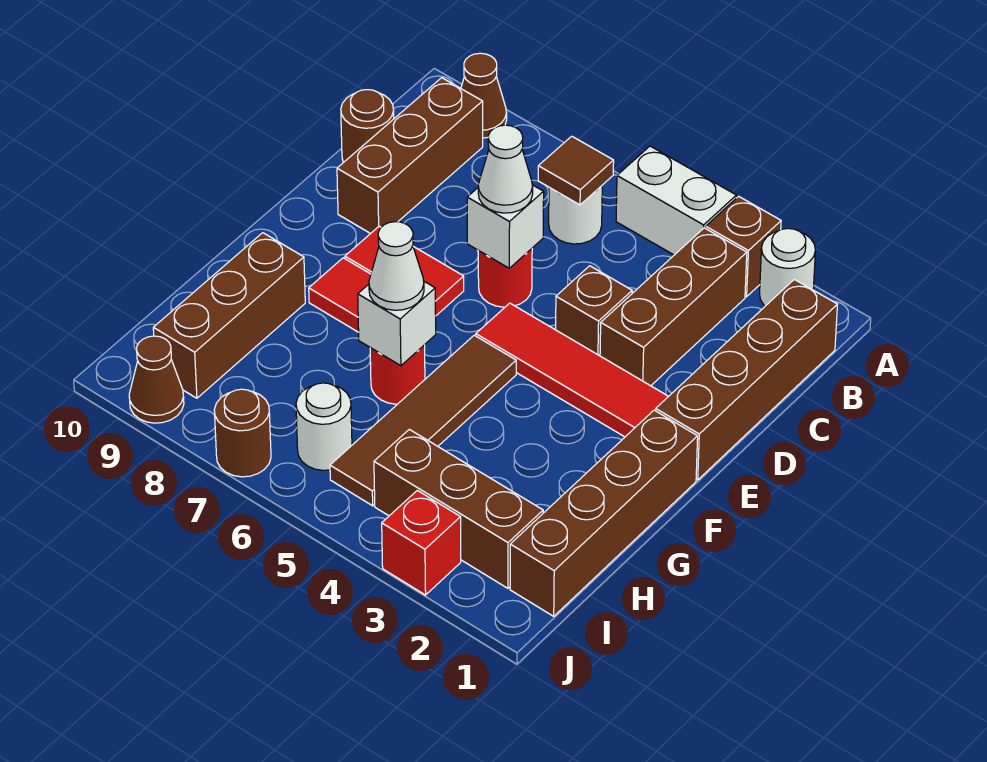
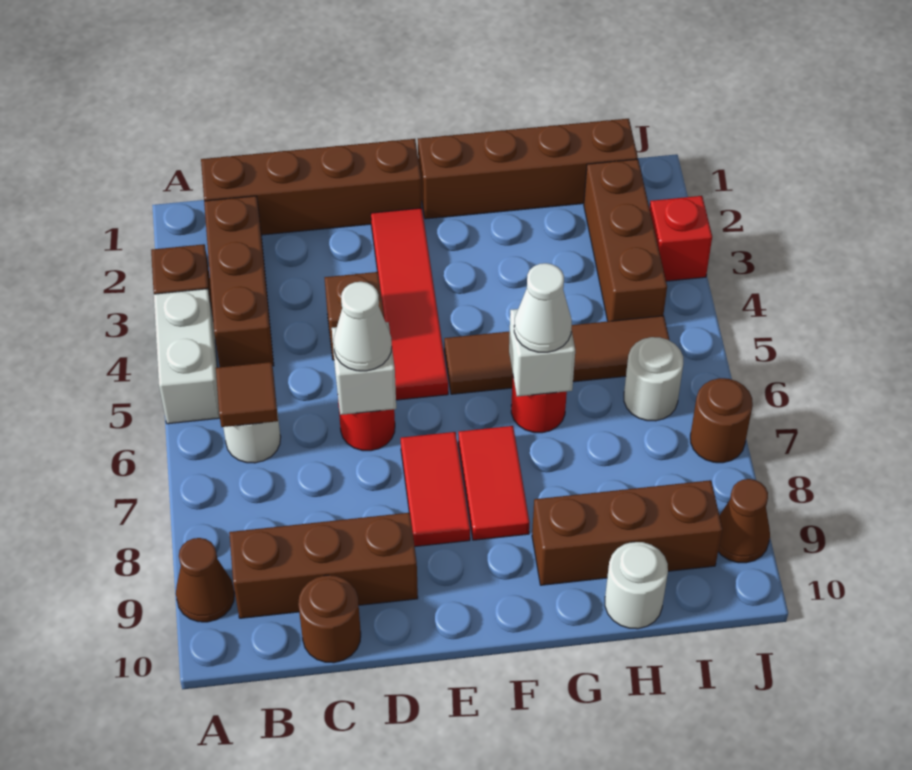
white round brick A2 level 1 -> white round brick H10 level 1
brown brick B3:D3 level 1 -> brown brick B2:B4 level 1

